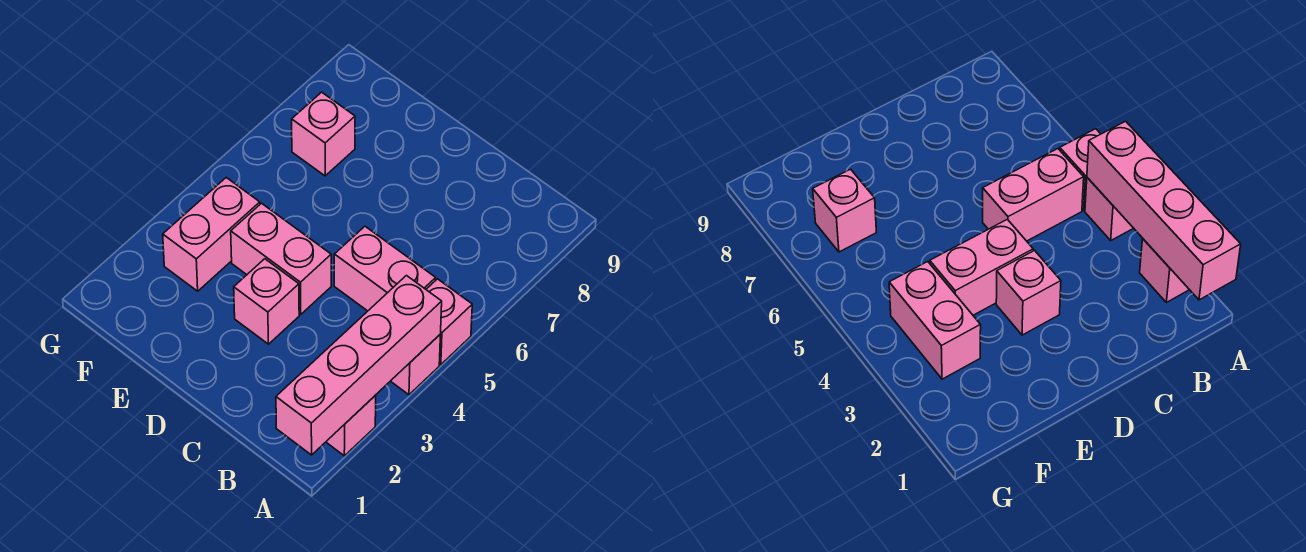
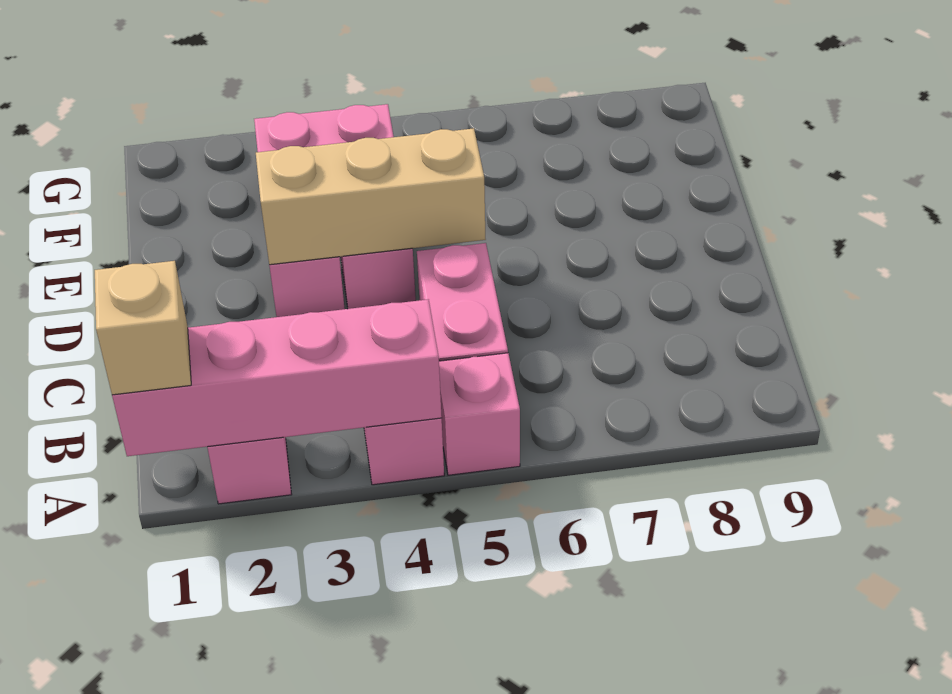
none -> tan brick A1 level 3
none -> tan brick D3:D5 level 2
pink brick F7 level 1 -> none

